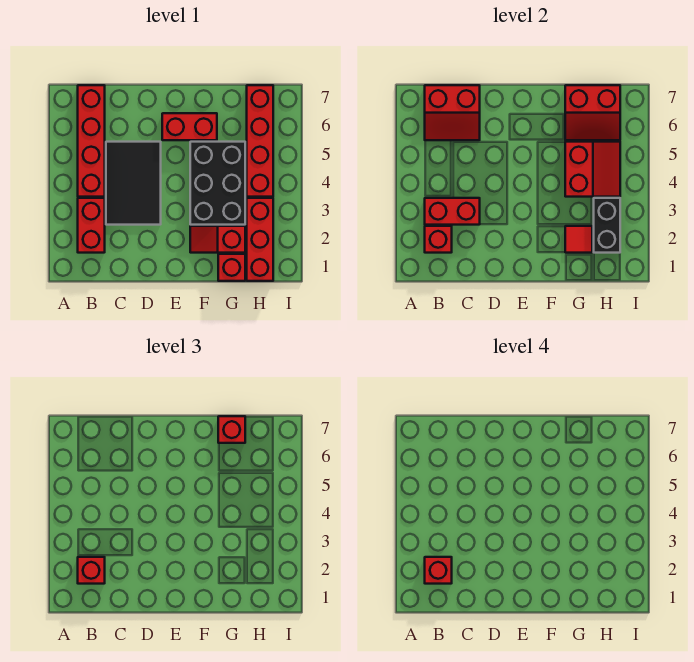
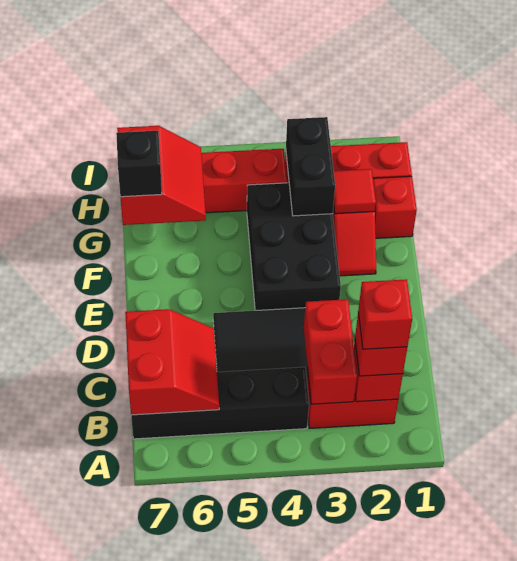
red brick B4:B7 level 1 -> black brick B4:B7 level 1
red brick E6:F6 level 1 -> none
black brick F3:G5 level 1 -> black brick E3:G4 level 1
red slope G4:H5 level 2 top G -> none
red brick G7 level 3 -> black brick G7 level 3
black brick H2:H3 level 2 -> black brick G3:H3 level 2

